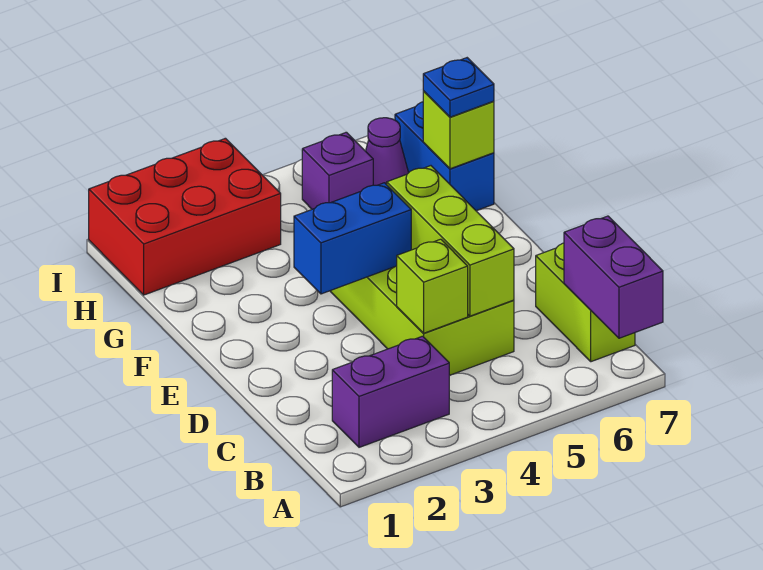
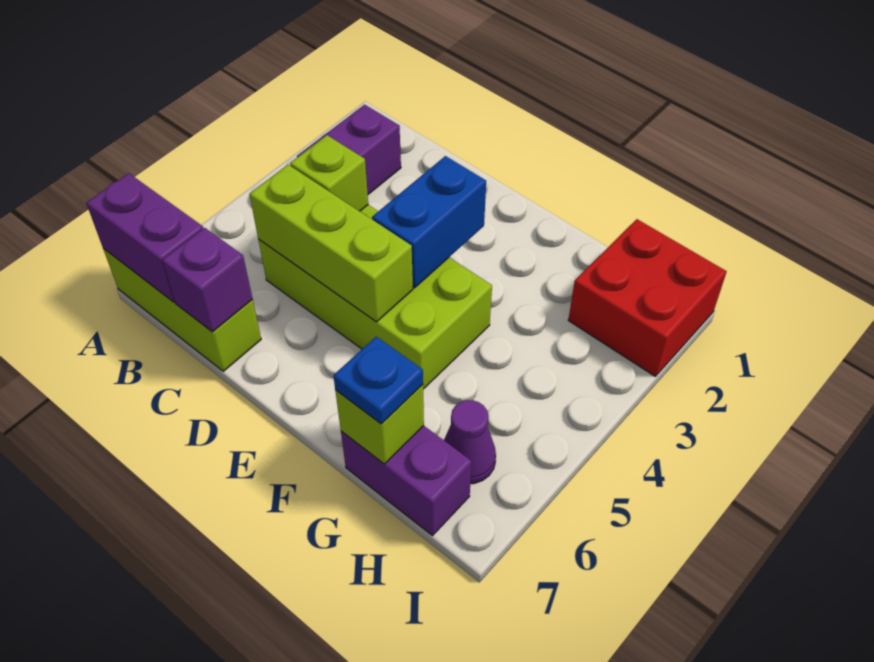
lime brick B7:C7 level 1 -> lime brick A7:C7 level 1
blue brick G7:H7 level 1 -> purple brick G7:H7 level 1
red brick H1:I3 level 1 -> red brick H1:I2 level 1
purple brick H5 level 1 -> purple brick C7 level 2

